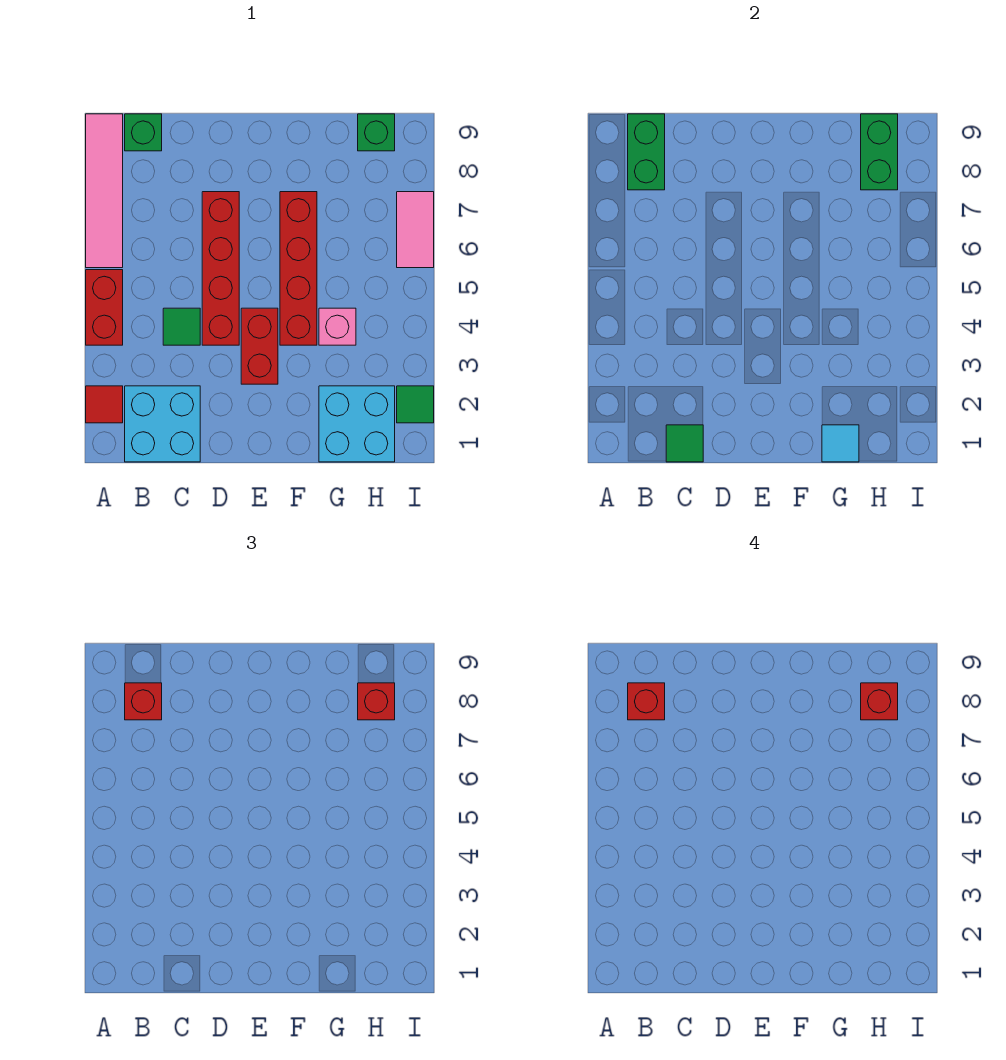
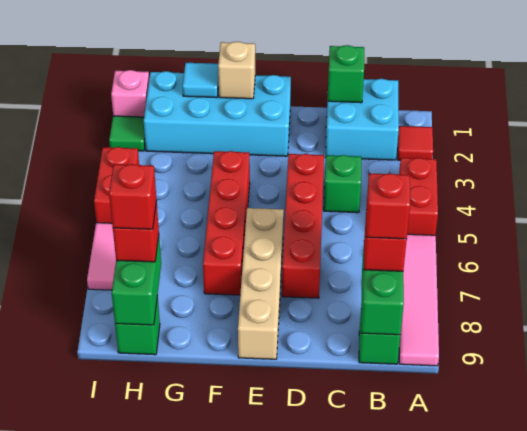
green tile C1 level 2 -> green brick C1 level 2
green tile C4 level 1 -> green brick C4 level 1
red brick E3:E4 level 1 -> red brick I4:I5 level 1
none -> tan brick E6:E9 level 1
none -> tan brick F1 level 2
cyan brick G1:H2 level 1 -> cyan brick E1:H2 level 1
pink brick G4 level 1 -> pink brick I1 level 1

